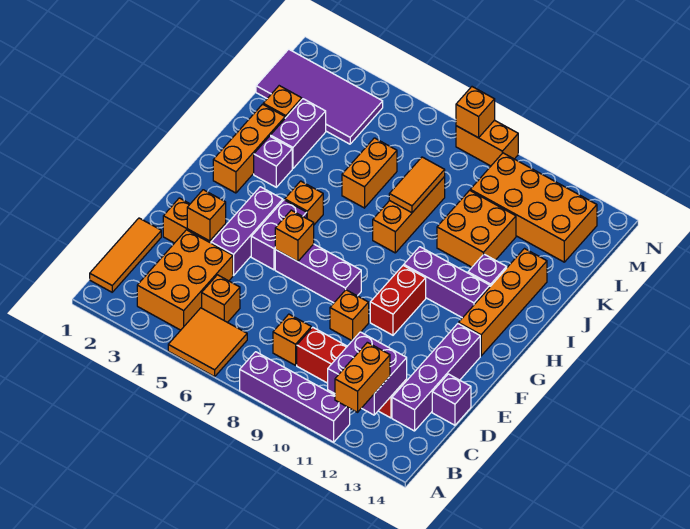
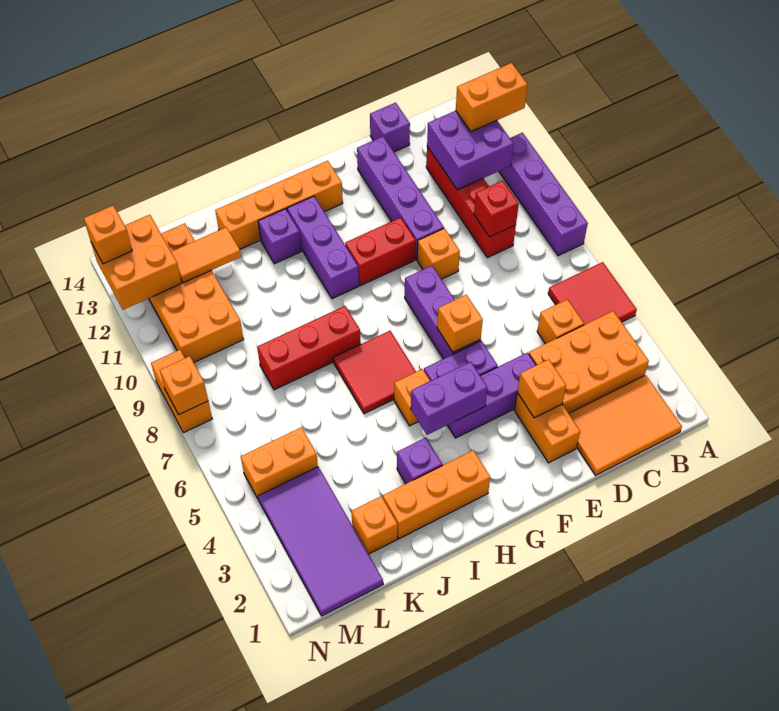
orange tile A5:B6 level 1 -> red tile A5:B6 level 1
orange tile B1:D1 level 1 -> orange tile B1:D2 level 1
orange brick C8 level 1 -> orange brick N13 level 3
none -> red brick C9 level 2
purple brick C13:F13 level 1 -> purple brick E10:E13 level 1
none -> red tile H6:I7 level 1
orange brick I8:K8 level 1 -> red brick I8:K8 level 1
purple brick J3:K3 level 1 -> purple brick G4:H4 level 2
orange brick J6:K6 level 1 -> orange brick L5:M5 level 1
orange tile J8:K8 level 2 -> orange tile K12:L12 level 2
orange brick J10:K11 level 1 -> orange brick M12:N13 level 2

